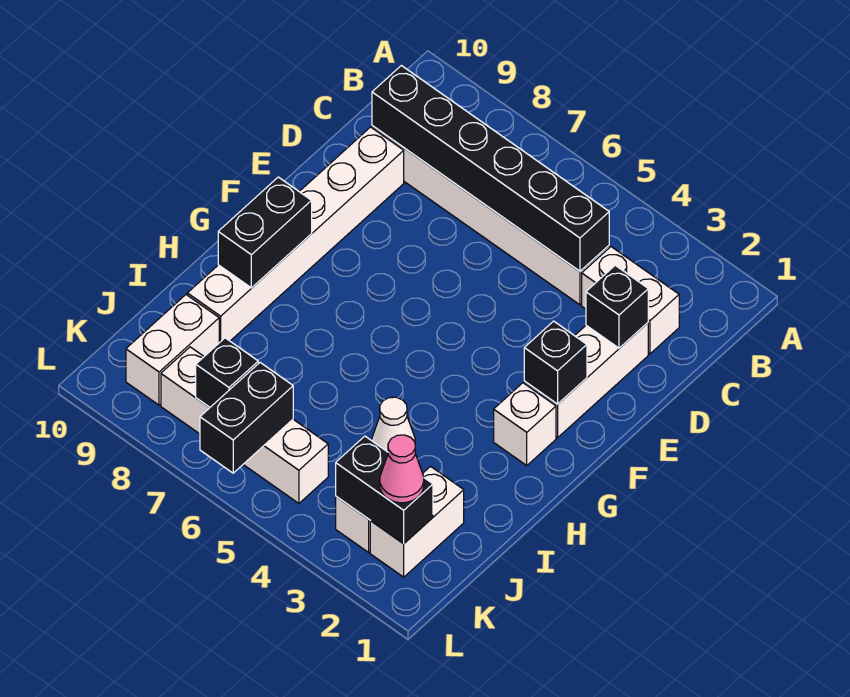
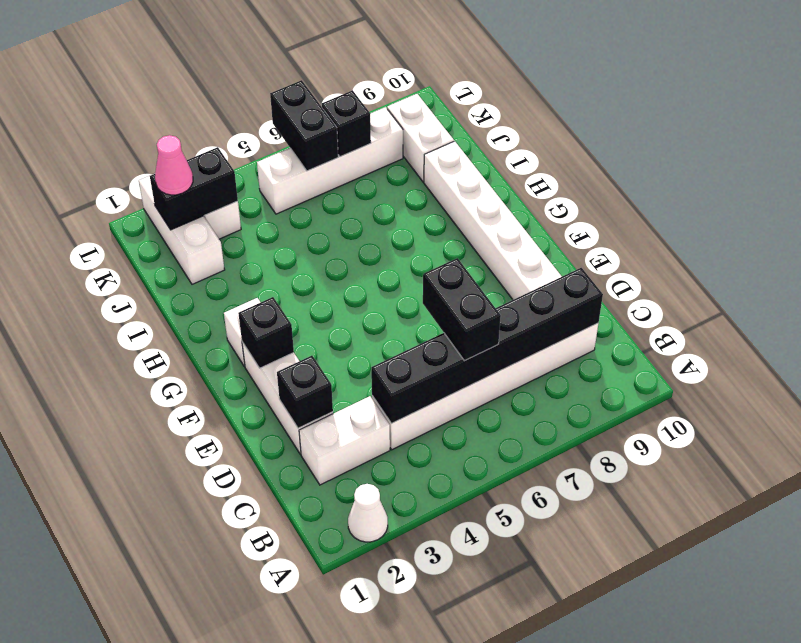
black brick G9:H9 level 2 -> black brick C6:D6 level 3
white cone I4 level 1 -> white cone A2 level 1
white brick J2:K2 level 1 -> white brick J2:L2 level 1

